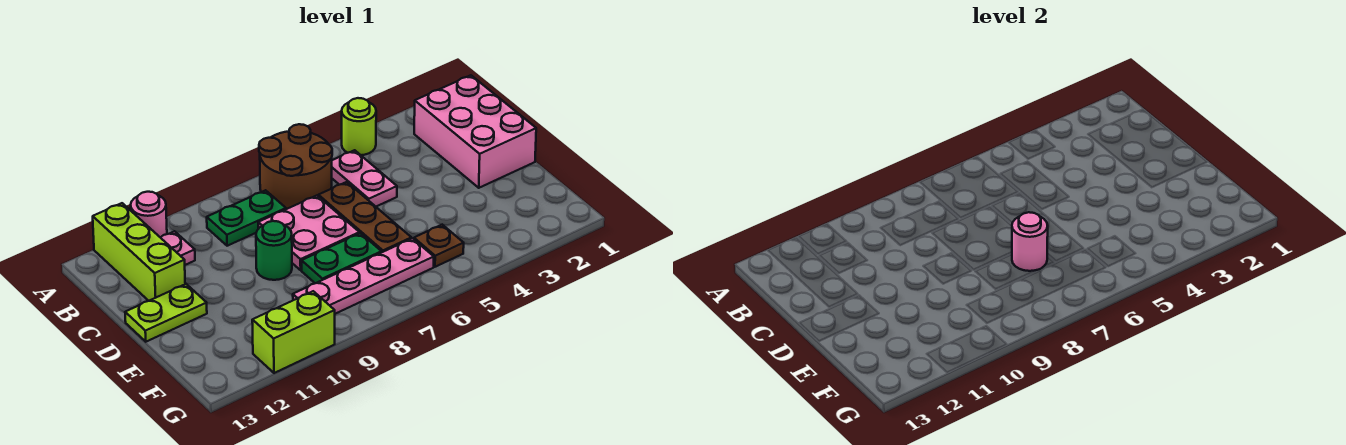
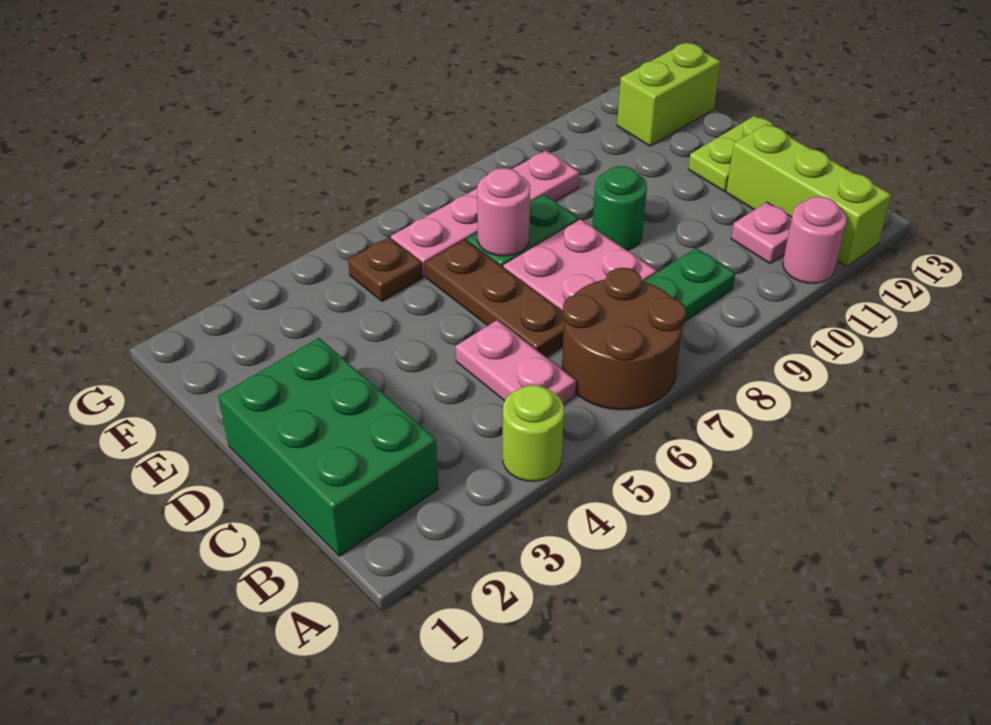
pink brick B1:D2 level 1 -> green brick B1:D2 level 1
lime brick G10:G11 level 1 -> lime brick F12:F13 level 1

